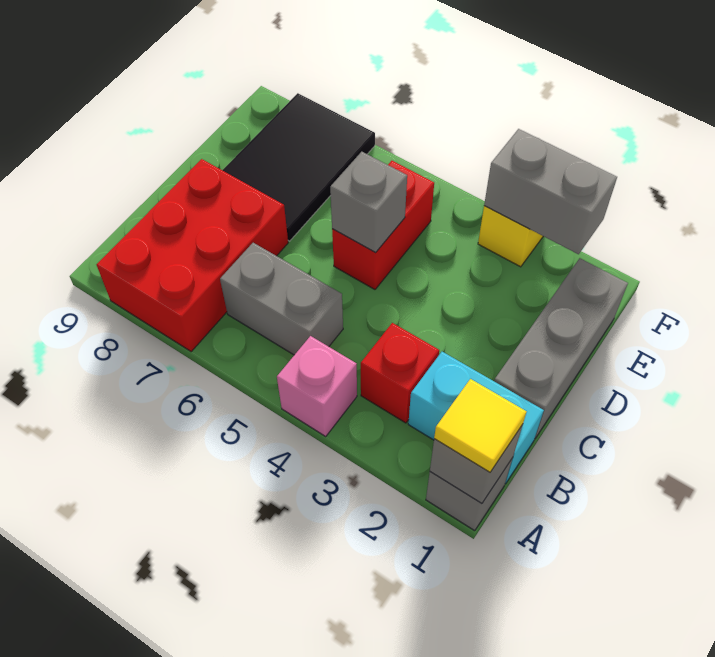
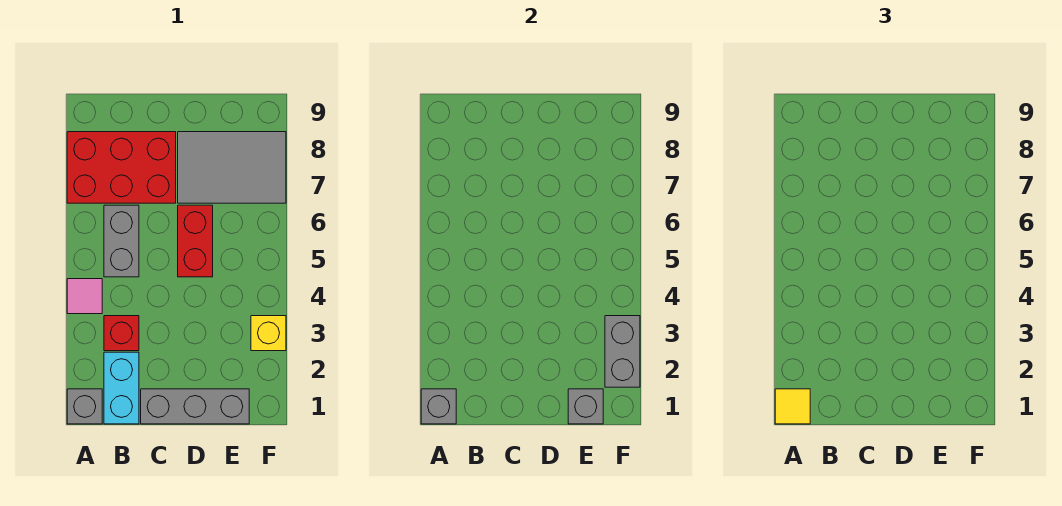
pink brick A4 level 1 -> pink tile A4 level 1
red brick D5:E5 level 1 -> red brick D5:D6 level 1
grey brick D5 level 2 -> grey brick E1 level 2
black tile D7:F8 level 1 -> grey tile D7:F8 level 1

